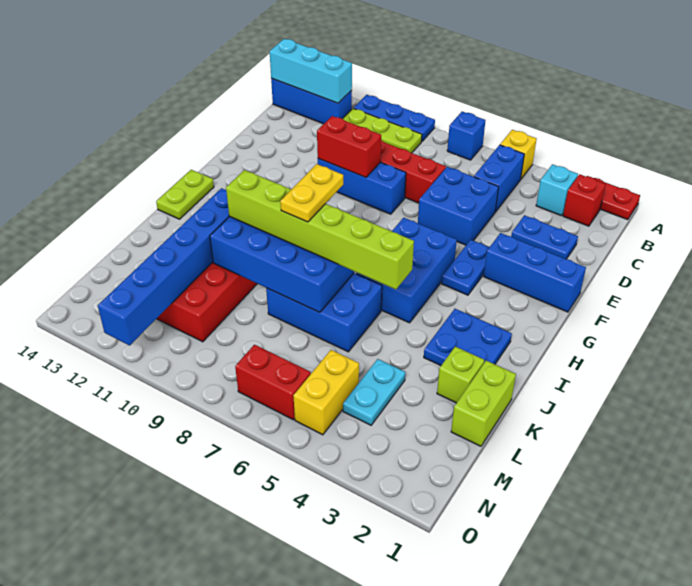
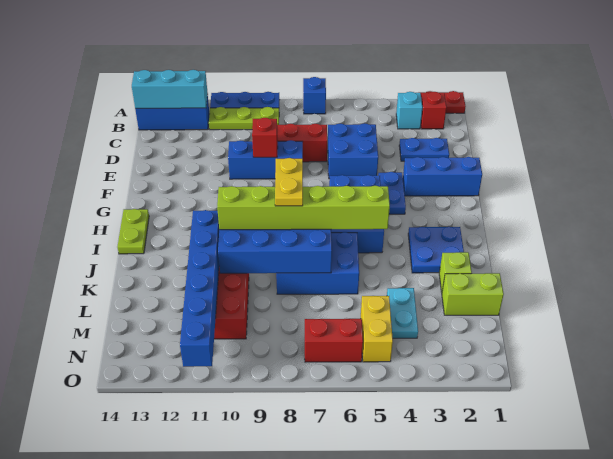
yellow brick A5 level 1 -> none
blue brick B5:C5 level 1 -> none
red brick E9:E10 level 2 -> red brick E9 level 2
lime brick K1:L1 level 1 -> lime brick L1:L2 level 1

